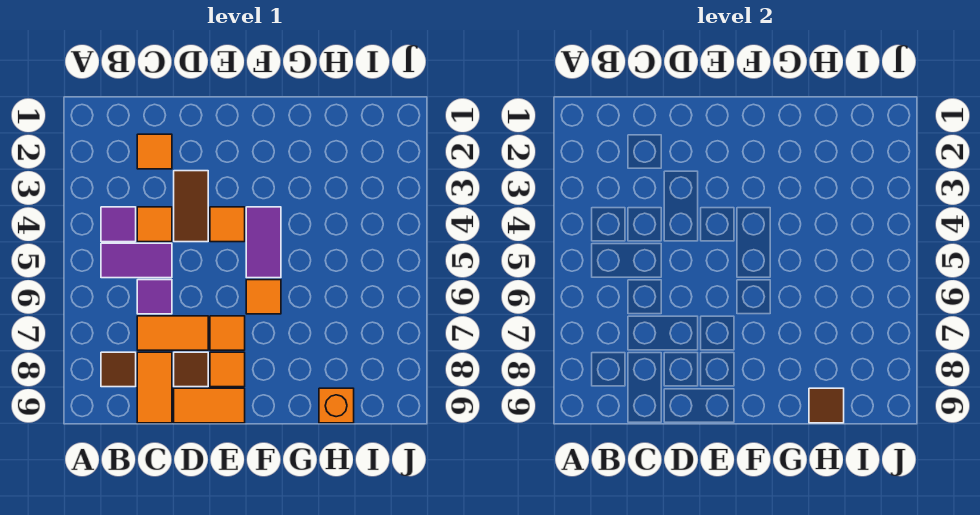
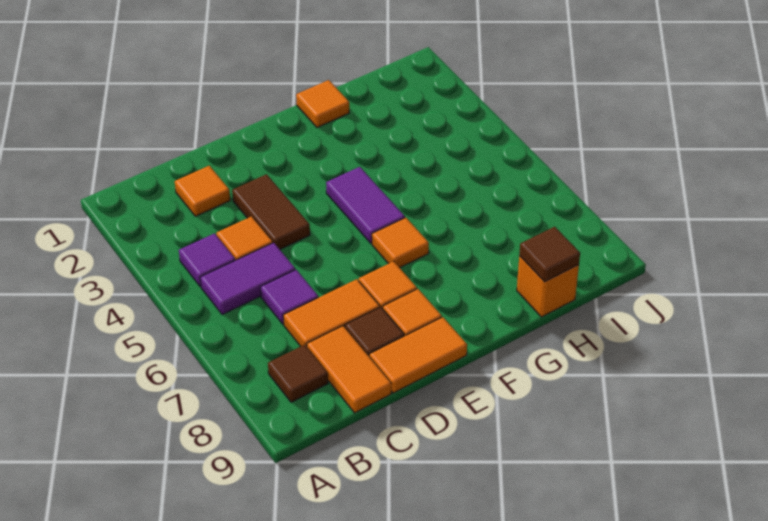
orange tile E4 level 1 -> orange tile G1 level 1

